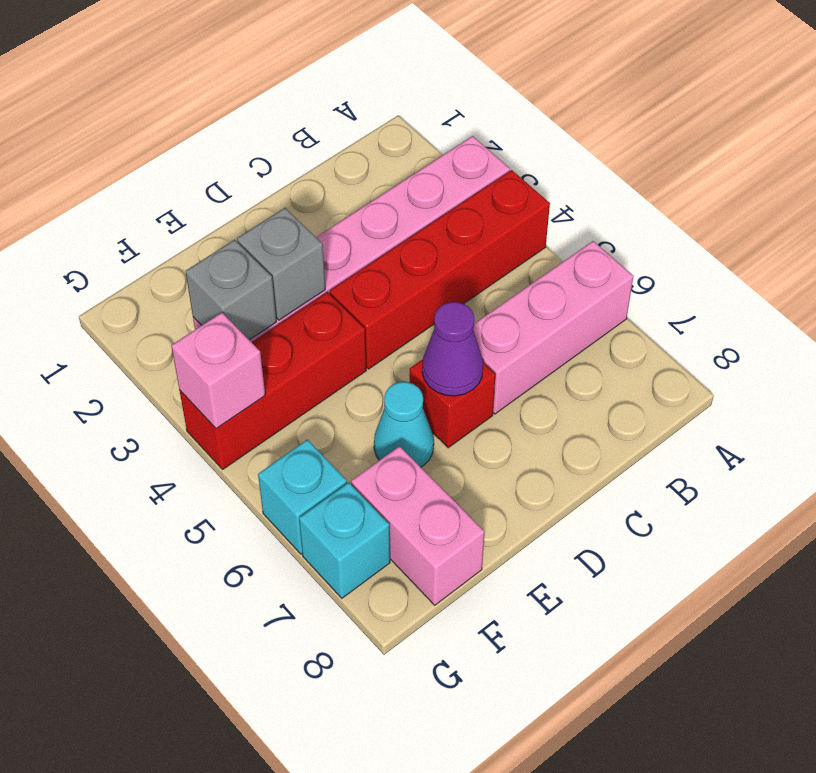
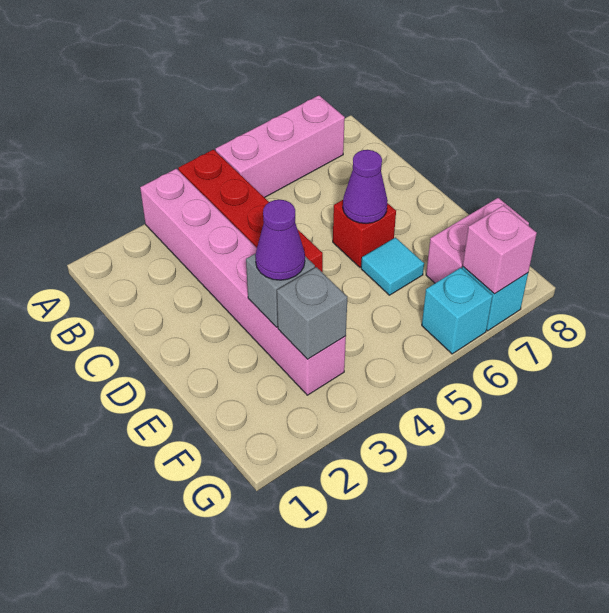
pink brick A6:C6 level 1 -> pink brick A5:A7 level 1
none -> purple cone E3 level 3
red brick E4:G4 level 1 -> none
cyan cone E6 level 1 -> cyan tile E6 level 1
pink brick G4 level 2 -> pink brick G7 level 2

